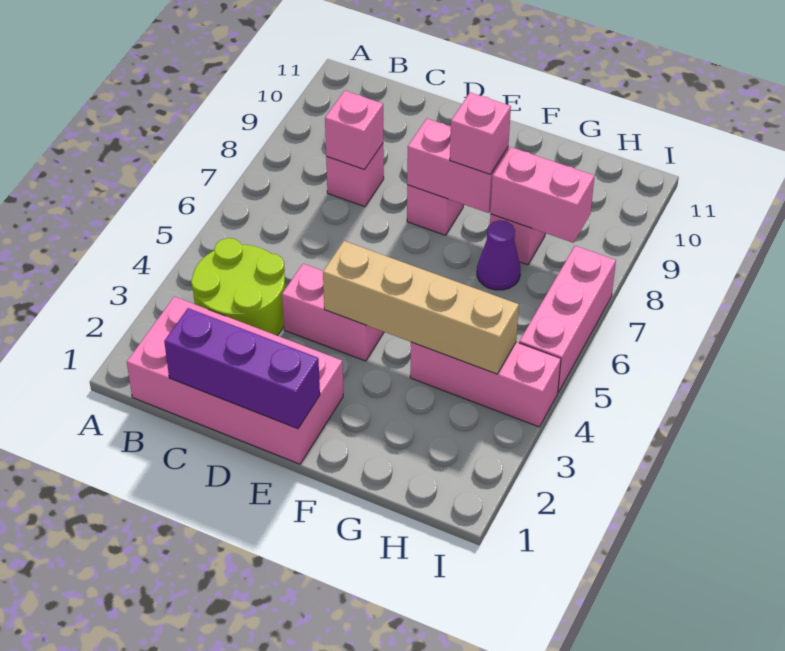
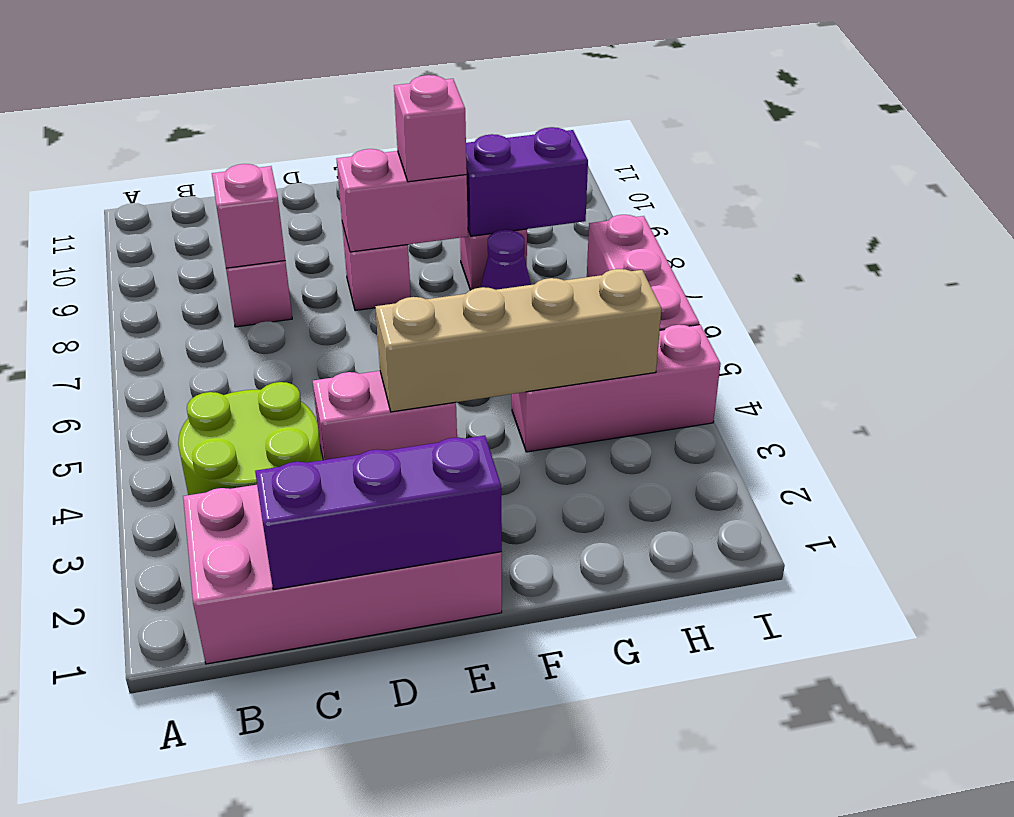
pink brick G8:H8 level 2 -> purple brick G8:H8 level 2

